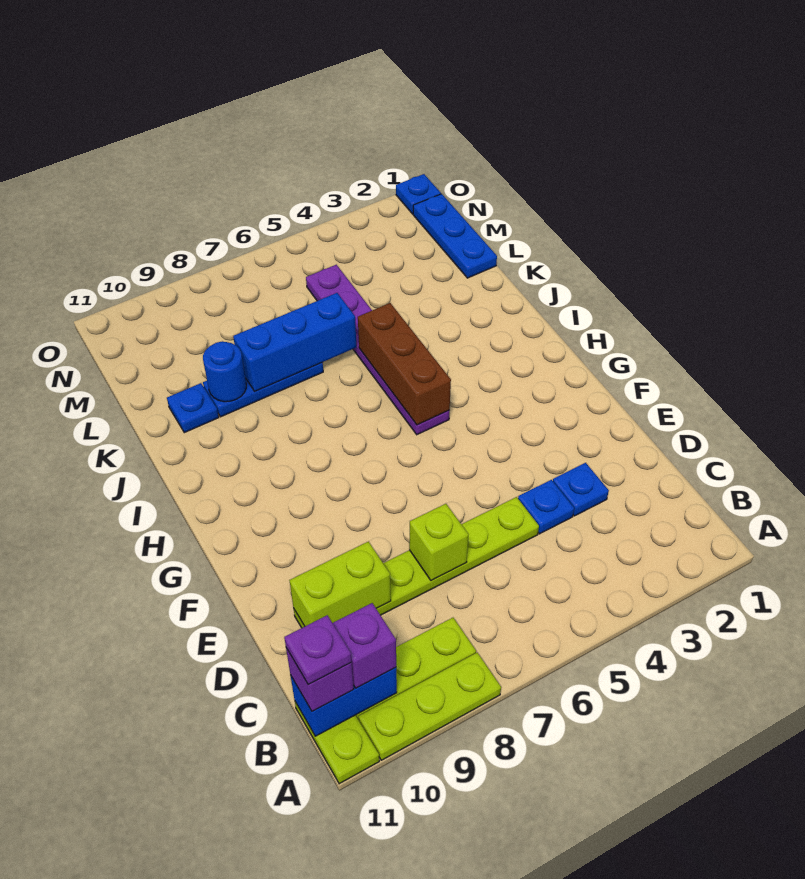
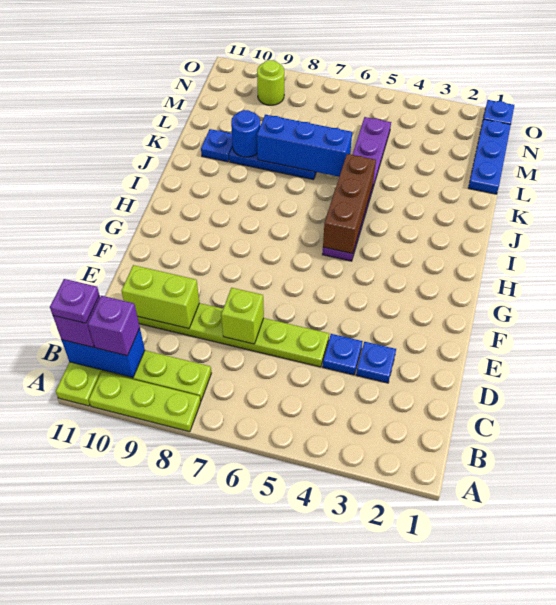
none -> lime round brick N9 level 1

